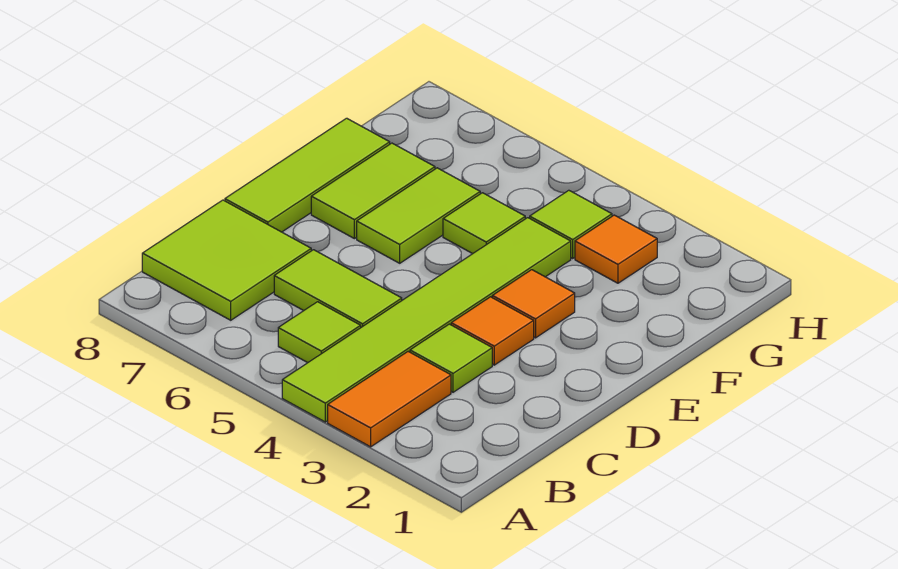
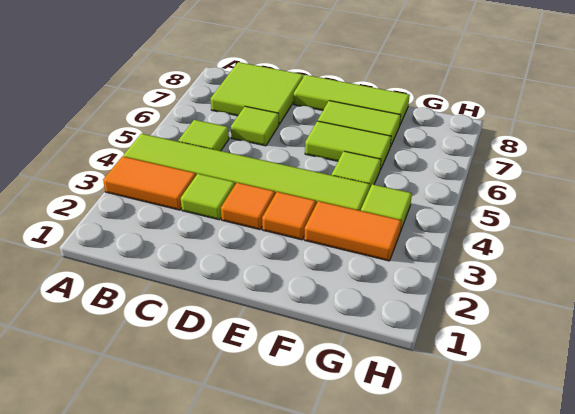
lime tile C5:C6 level 1 -> lime tile C6 level 1
orange tile G3 level 1 -> orange tile F3:G3 level 1

